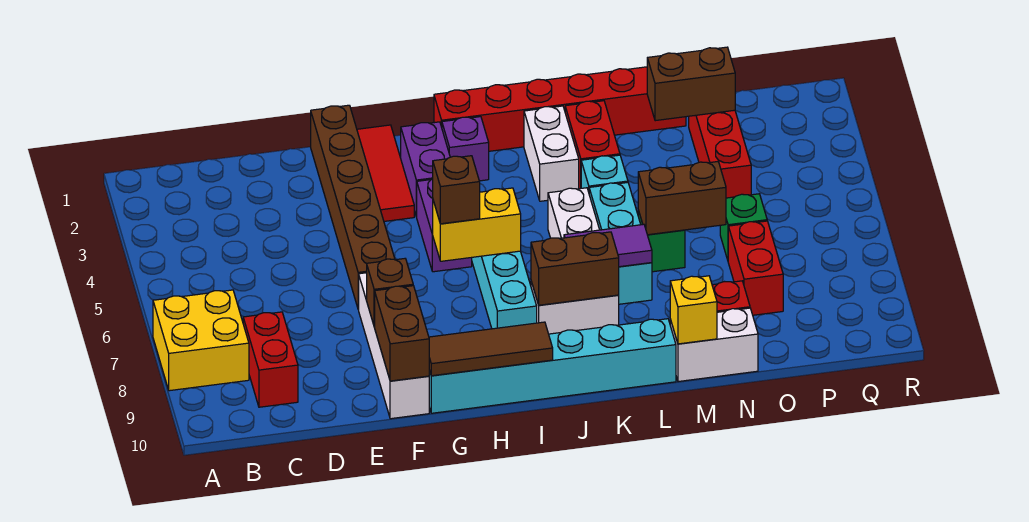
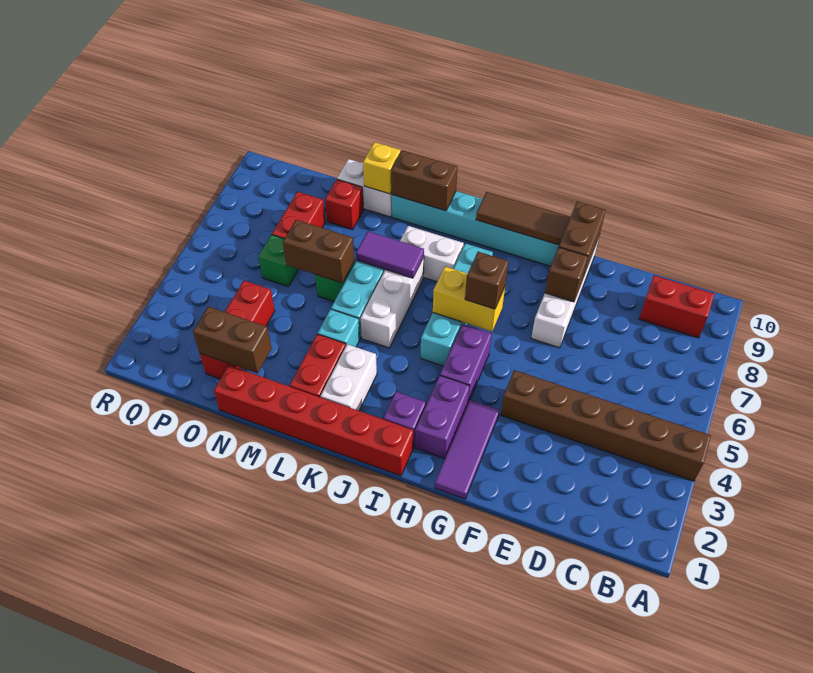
yellow brick A7:B8 level 1 -> none
red brick C8:C9 level 1 -> red brick B9:C9 level 1
brown brick F1:F6 level 1 -> brown brick A4:F4 level 1
red tile G1:G3 level 1 -> purple tile G1:G3 level 1
brown brick J8:K8 level 2 -> brown brick K10:L10 level 2

